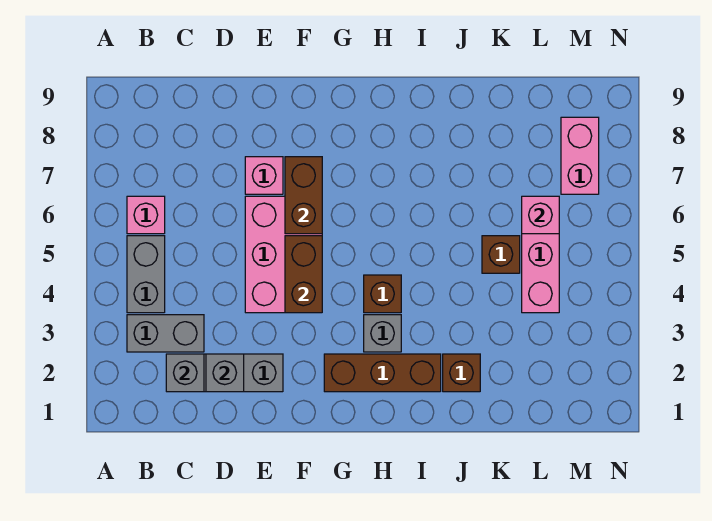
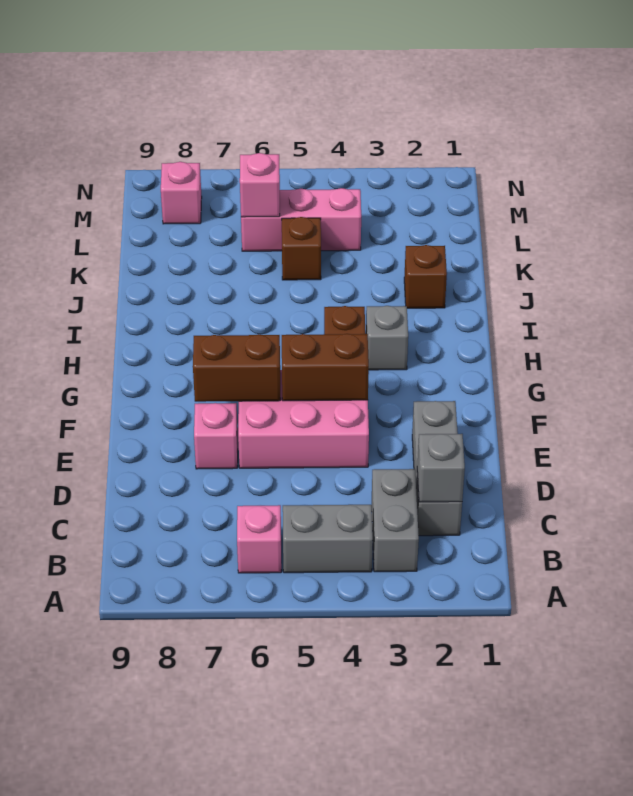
grey brick D2 level 2 -> none
brown brick G2:I2 level 1 -> none
pink brick M7:M8 level 1 -> pink brick M8 level 1

